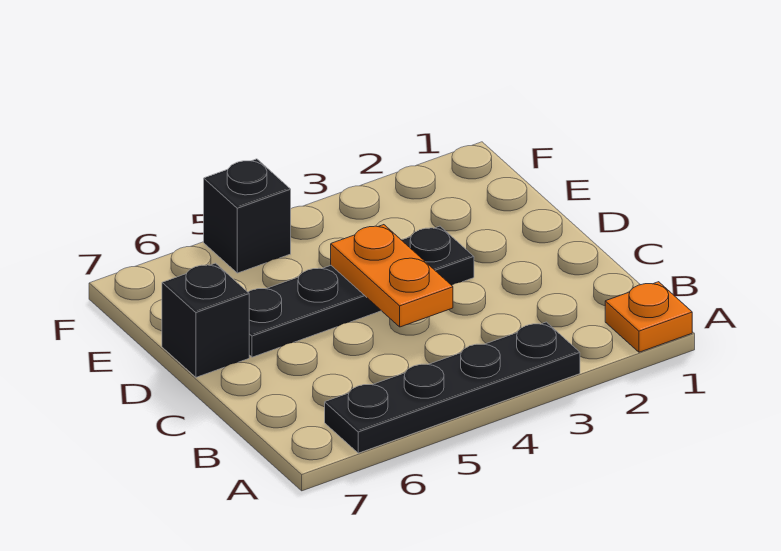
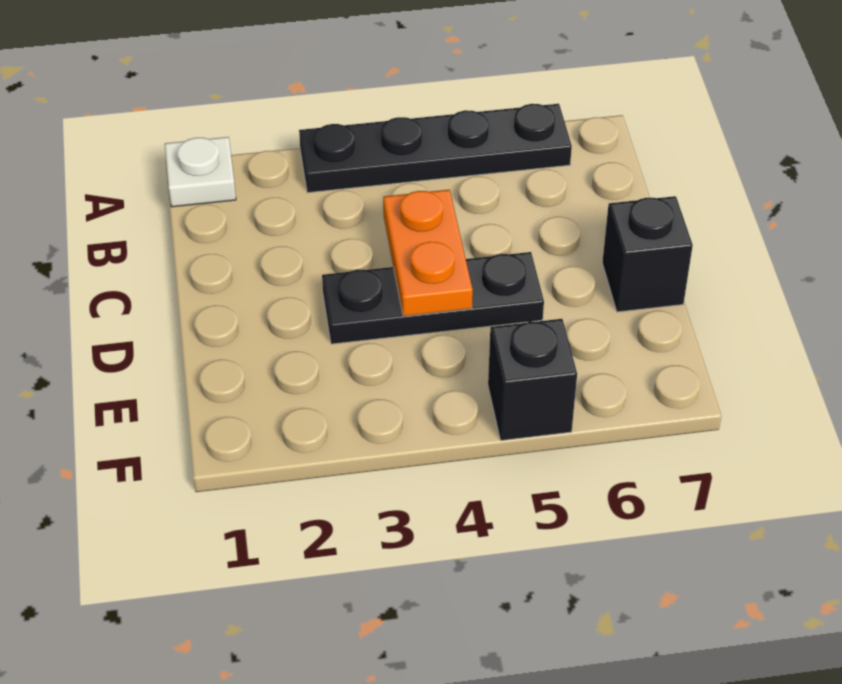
orange plate A1 level 1 -> white plate A1 level 1
black plate D3:D6 level 1 -> black plate D3:D5 level 1

